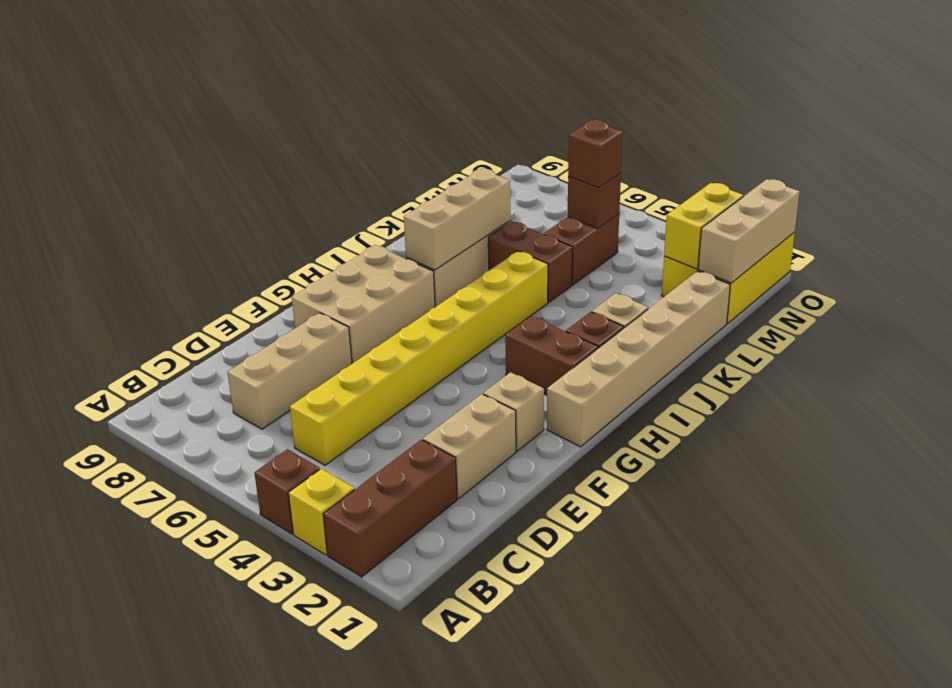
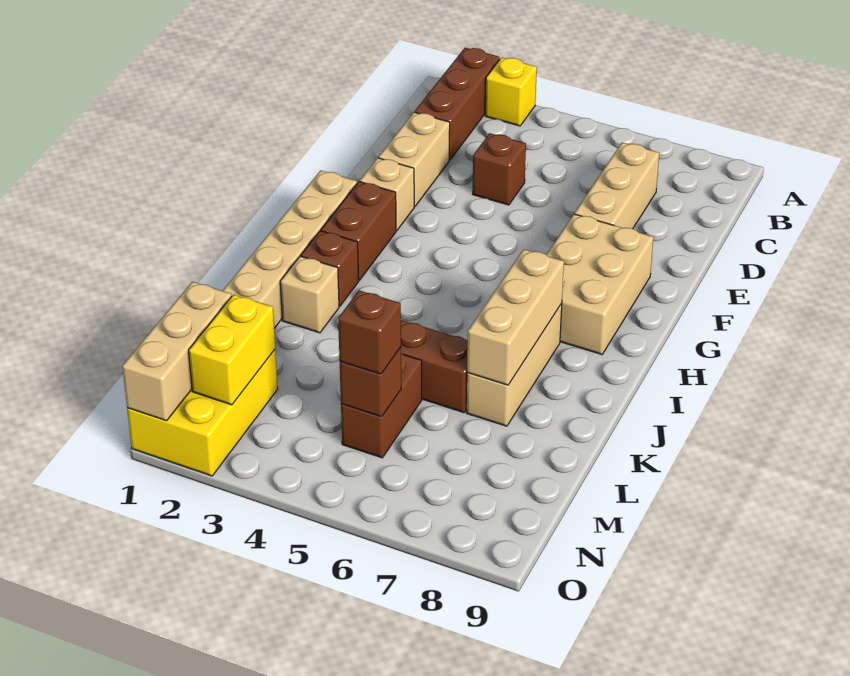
brown brick A4 level 1 -> brown brick D4 level 1
yellow brick C5:J5 level 1 -> none
brown brick H2:H3 level 1 -> brown brick G2:H2 level 1

